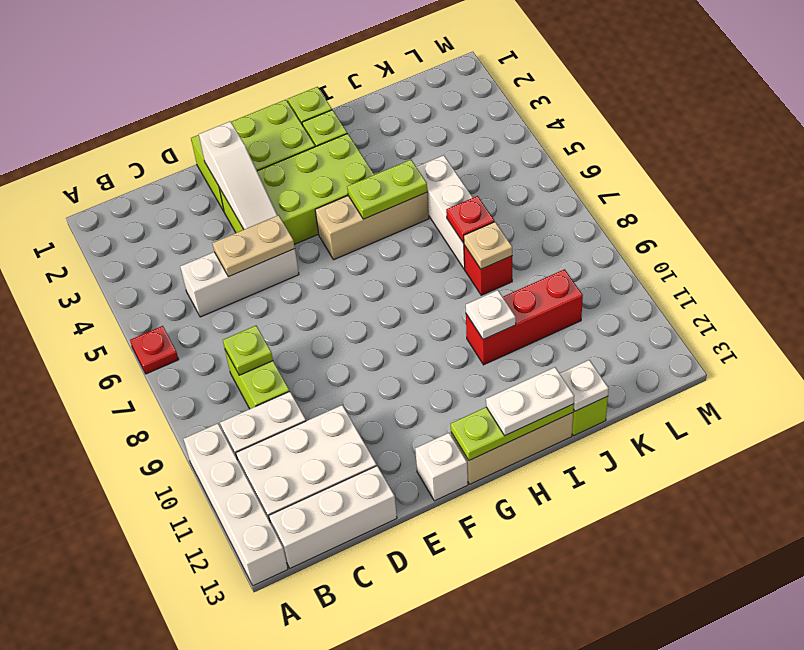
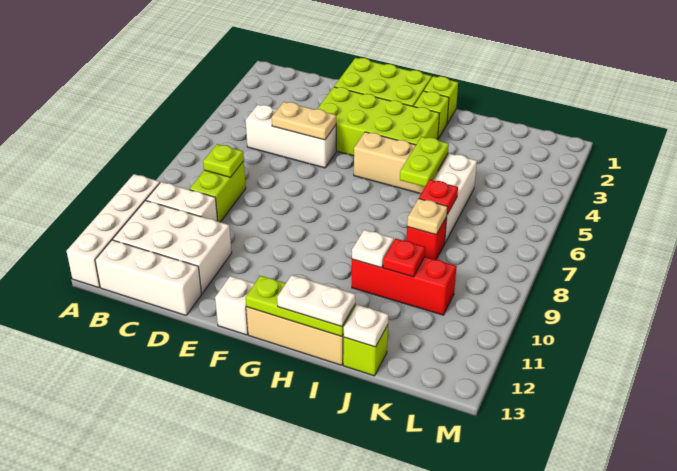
red plate A6 level 1 -> red plate J10 level 2
white slope E2:E4 level 2 top 2 -> none
lime plate H5:I5 level 2 -> lime plate I5:I6 level 2

